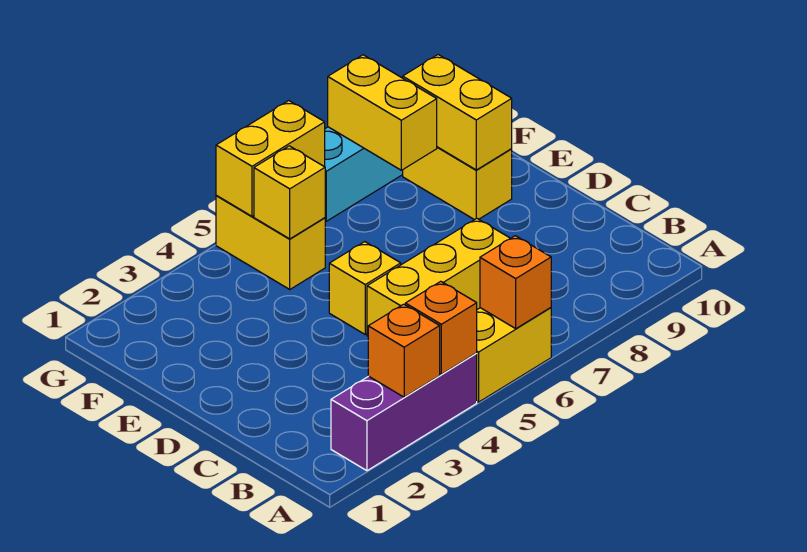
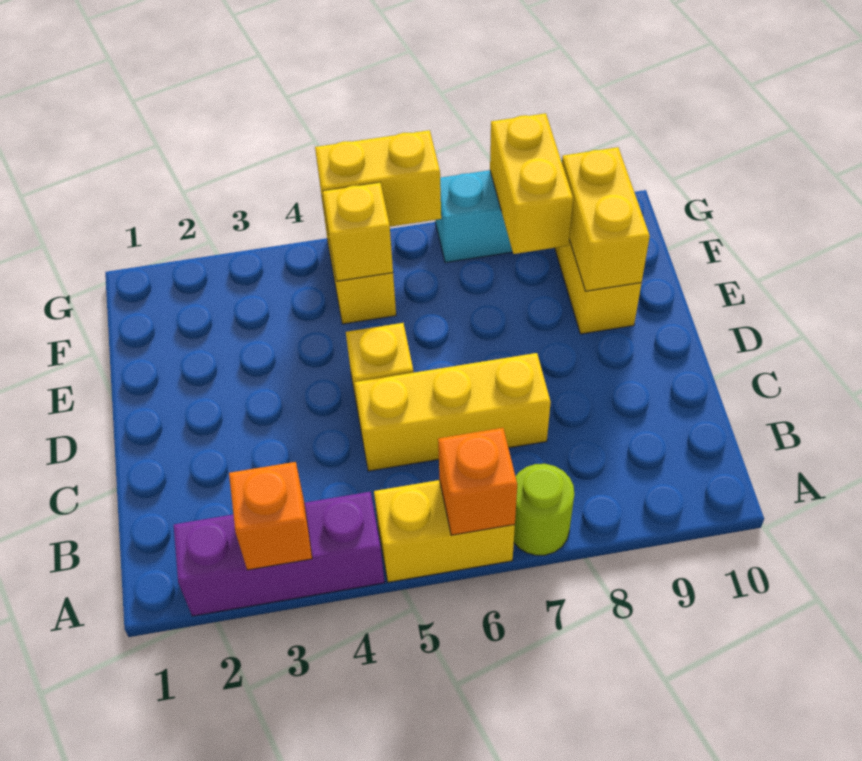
orange brick A4 level 2 -> none
none -> lime round brick A7 level 1

